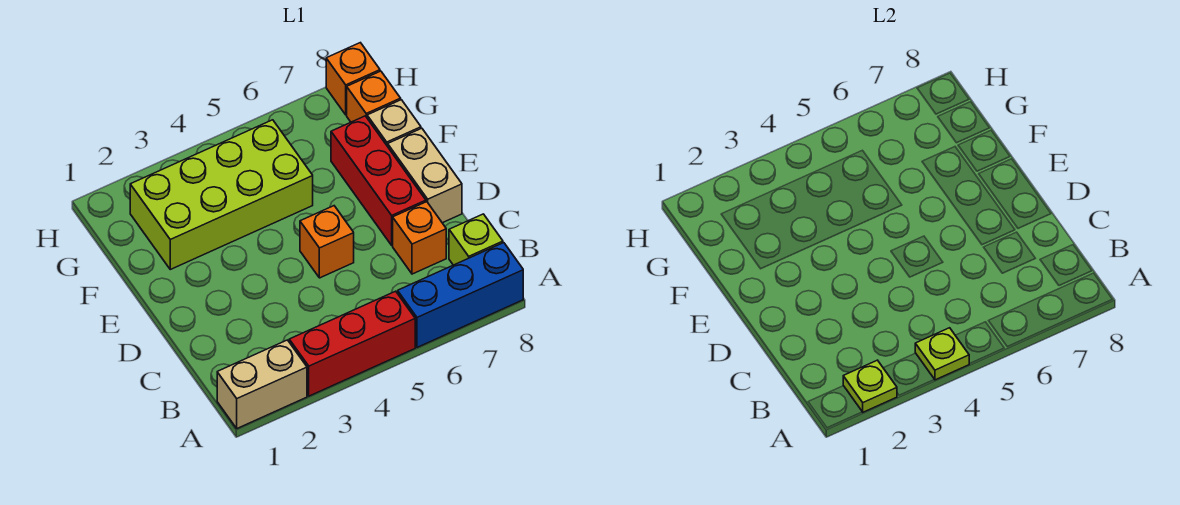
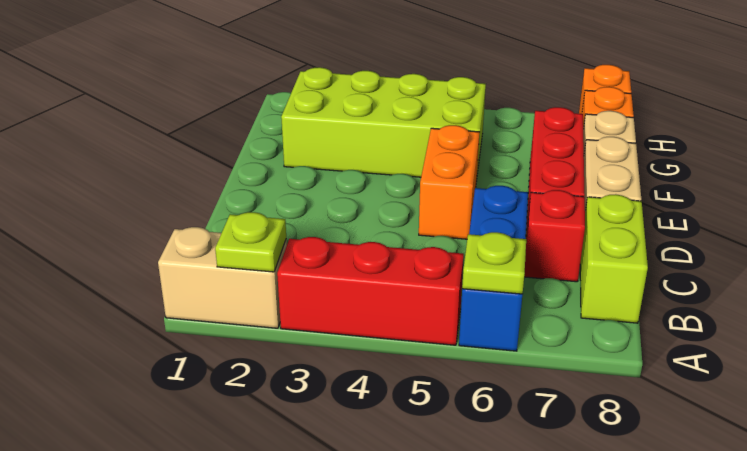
lime plate A4 level 2 -> lime plate A6 level 2
blue brick A6:A8 level 1 -> blue brick A6:C6 level 1
lime brick B8 level 1 -> lime brick B8:C8 level 1
orange brick C7 level 1 -> red brick C7 level 1
orange brick D5 level 1 -> orange brick D5:E5 level 1

